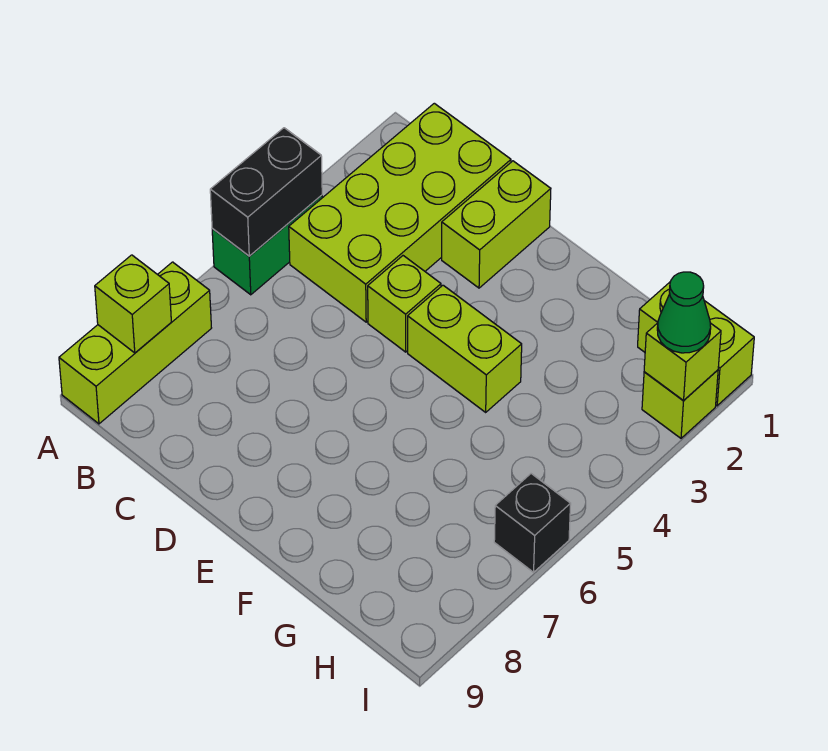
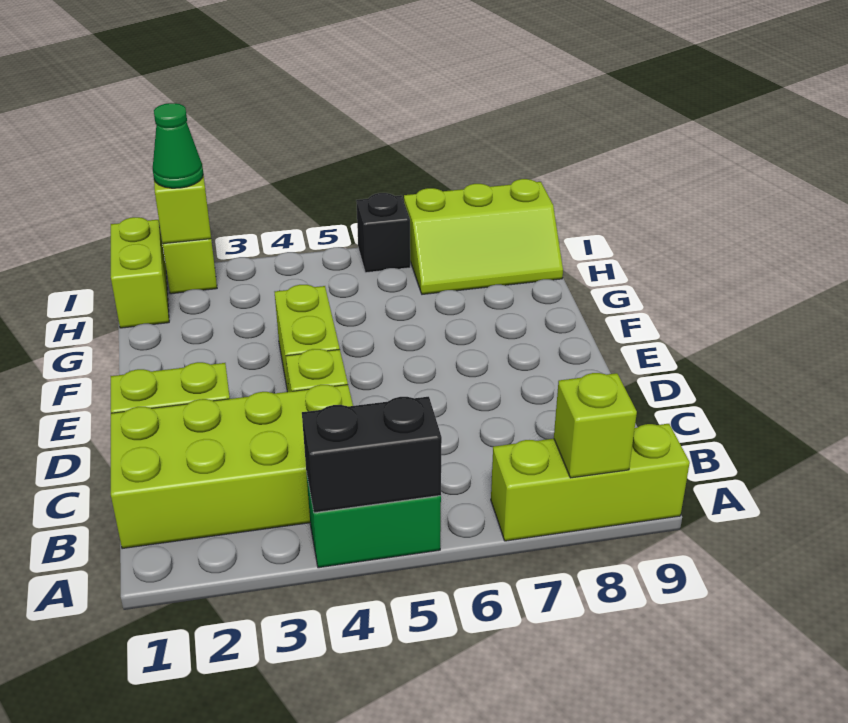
none -> lime slope H7:I9 level 1 top I

